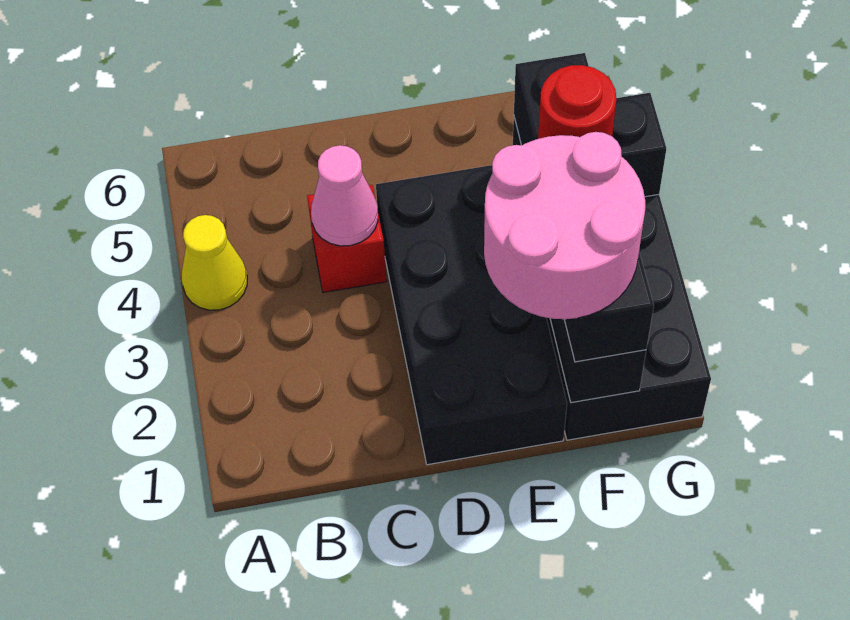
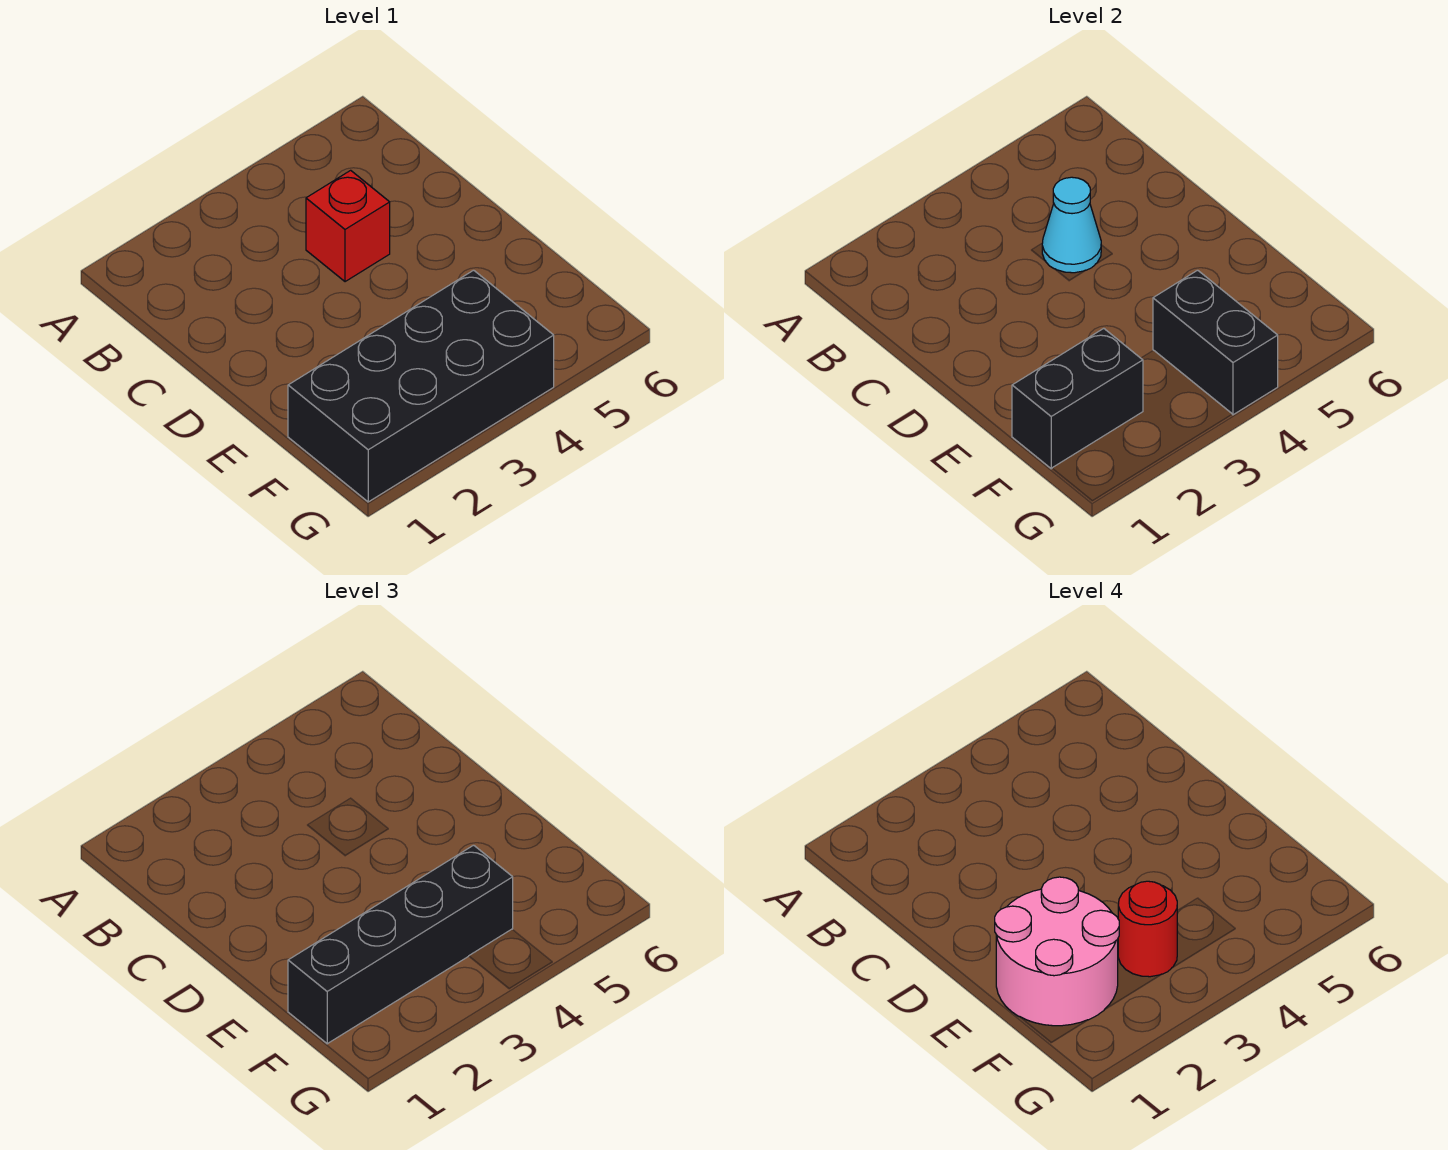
yellow cone A4 level 1 -> none
pink cone C4 level 2 -> cyan cone C4 level 2
black brick D1:E4 level 1 -> none

